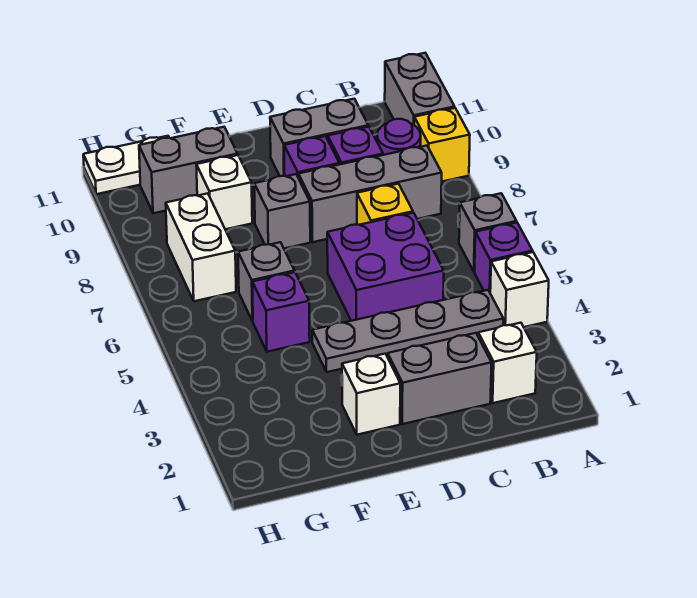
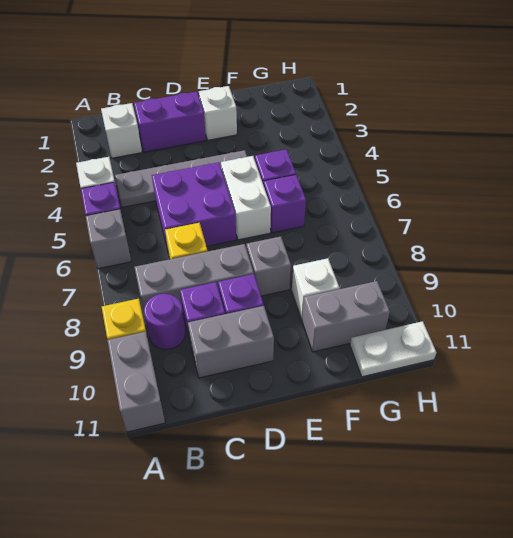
grey brick C2:D2 level 1 -> purple brick C2:D2 level 1
grey brick F6 level 1 -> purple brick F6 level 1
white brick G7:G8 level 1 -> white brick E5:E6 level 1

